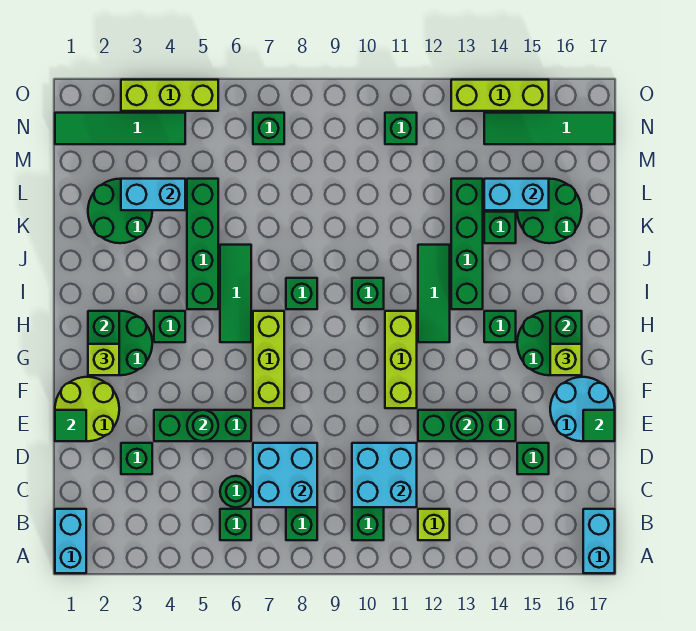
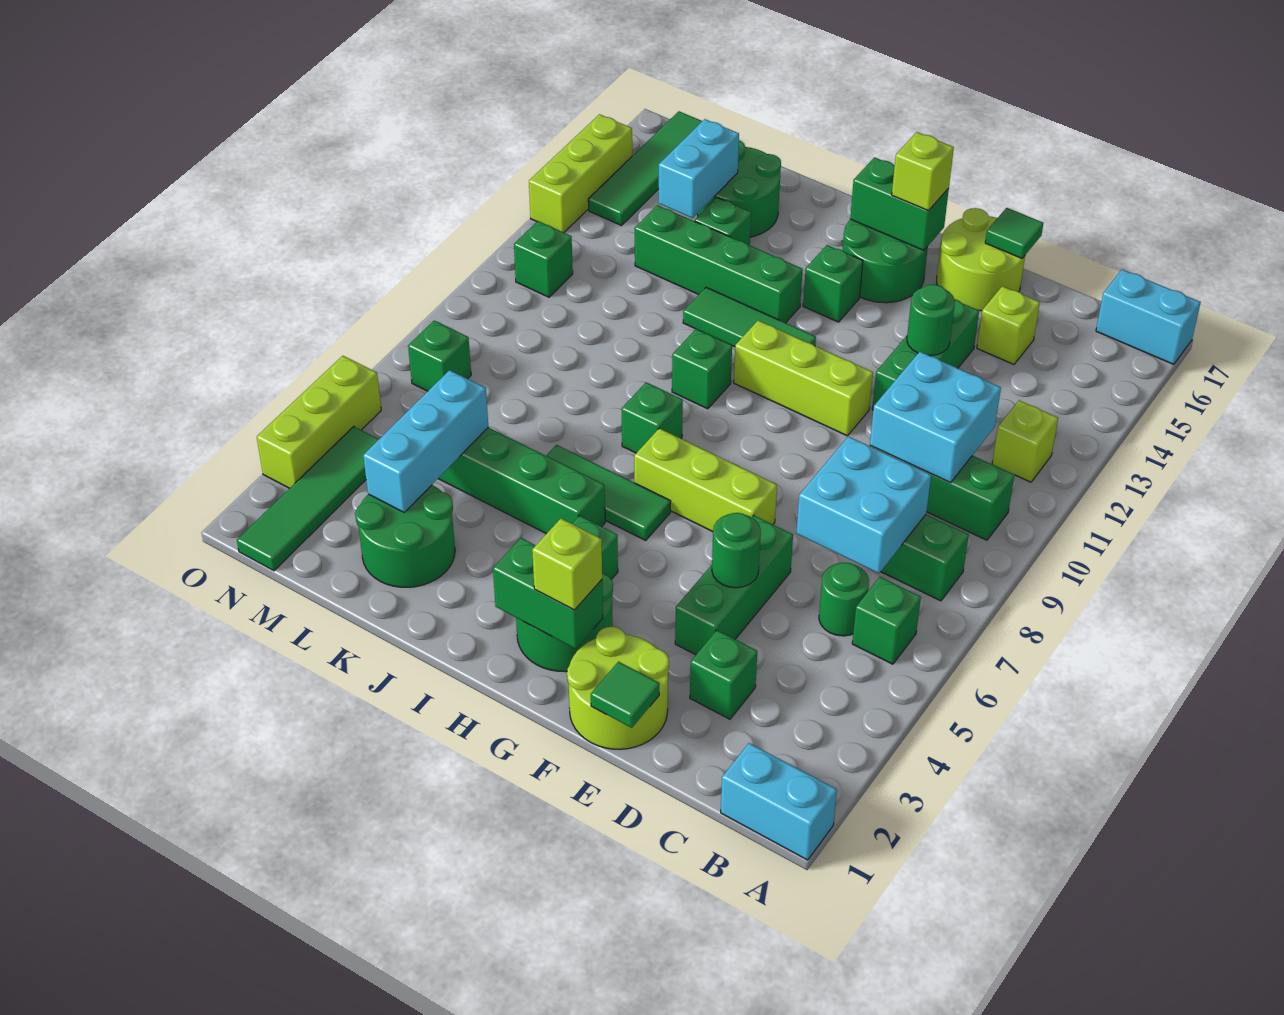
green brick D15 level 1 -> lime brick D15 level 1
cyan round brick E16:F17 level 1 -> lime round brick E16:F17 level 1
cyan brick L3:L4 level 2 -> cyan brick L3:L5 level 2

